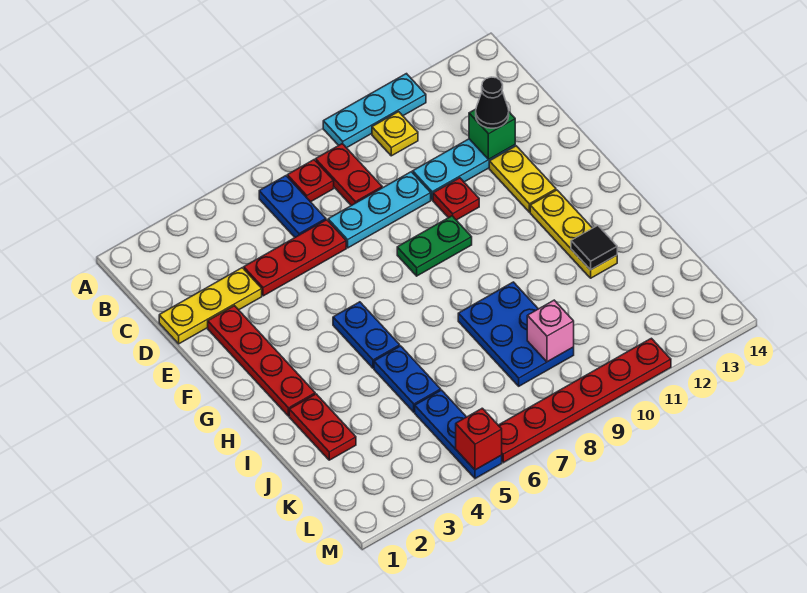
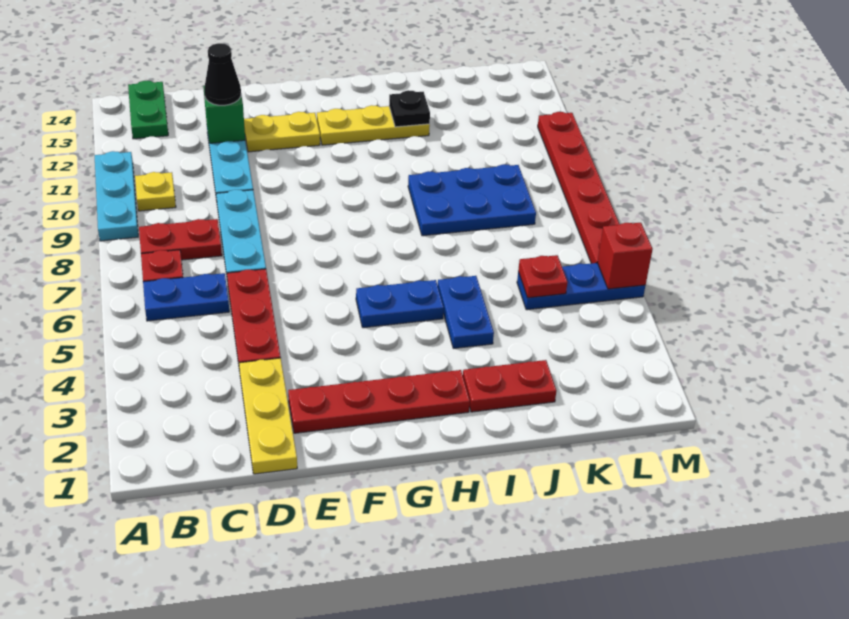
red plate E10 level 1 -> red plate K5 level 2
green plate F8:F9 level 1 -> green plate B13:B14 level 1
blue plate I5:J5 level 1 -> blue plate I4:I5 level 1
black tile I12 level 2 -> black plate I12 level 2
pink brick K9 level 2 -> none

